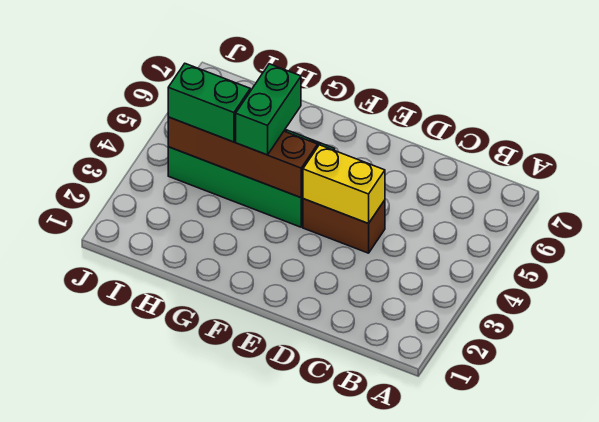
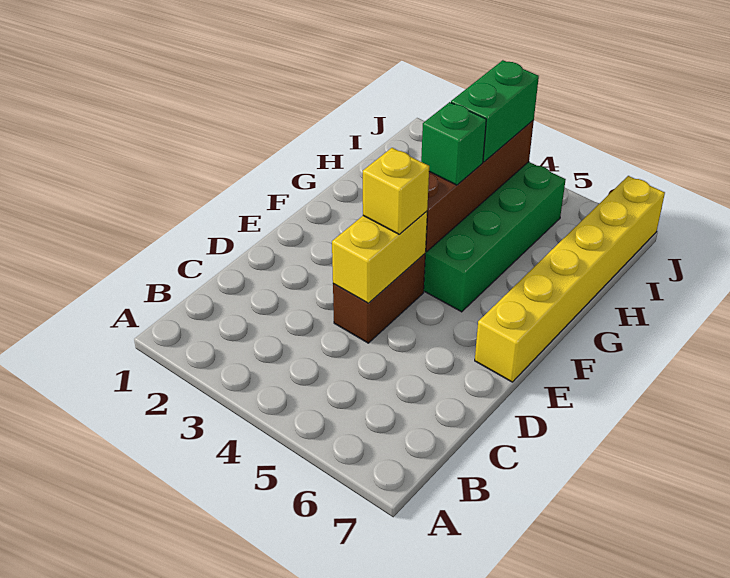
none -> yellow brick E4 level 3
none -> yellow brick E7:J7 level 1
green brick G4:G5 level 3 -> green brick G4 level 3

